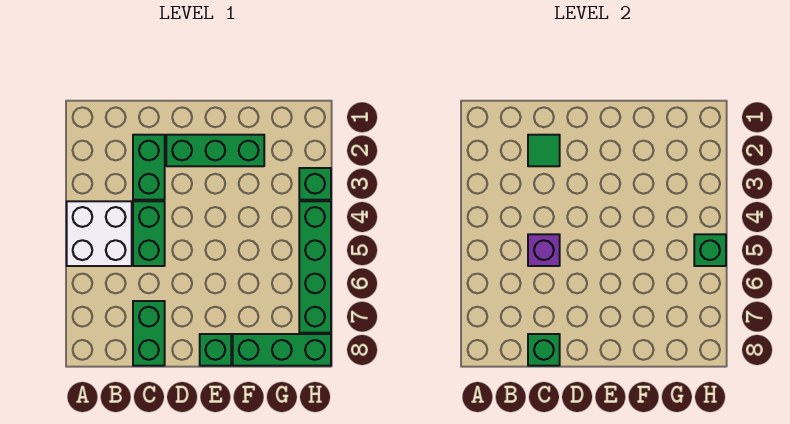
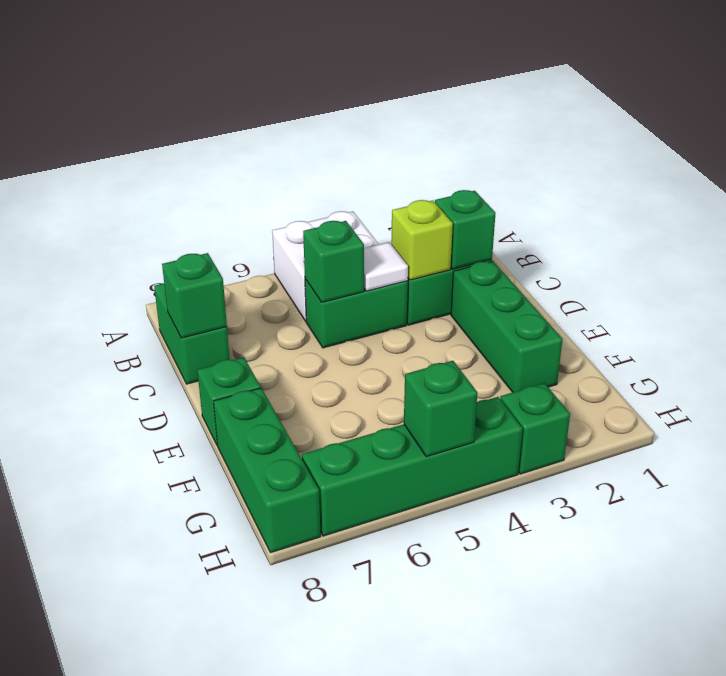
green tile C2 level 2 -> green brick C2 level 2
none -> lime brick C3 level 2
none -> white tile C4 level 2
purple brick C5 level 2 -> green brick C5 level 2
green brick C7:C8 level 1 -> green brick B8:C8 level 1

